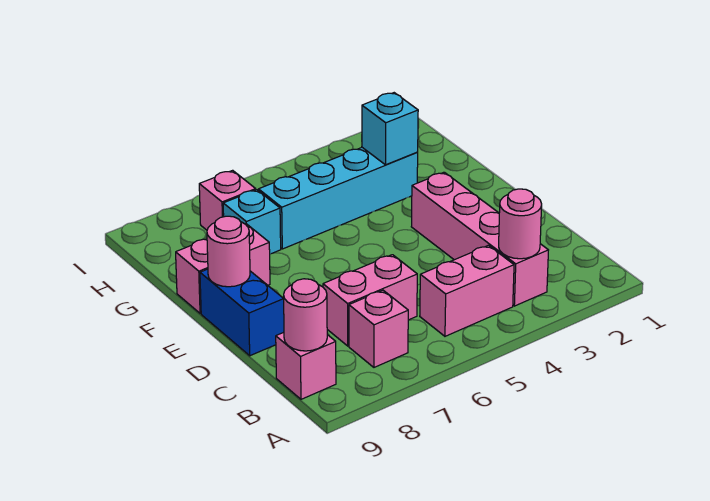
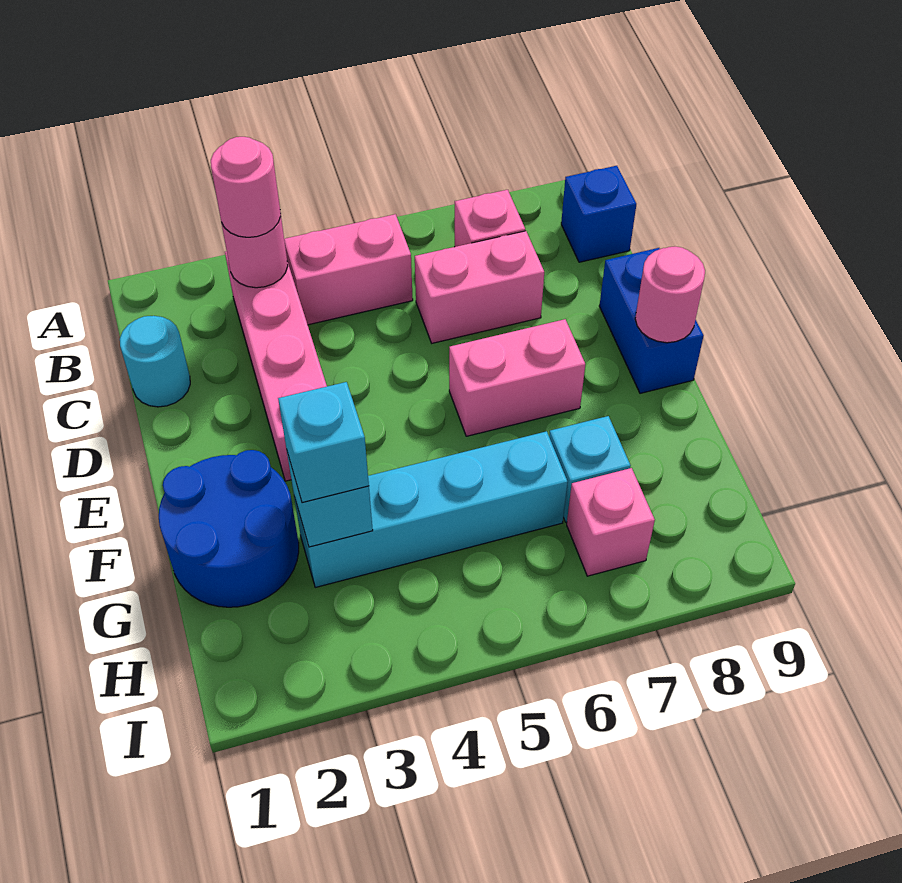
pink brick B9 level 1 -> blue brick B9 level 1
pink round brick B9 level 2 -> pink round brick B3 level 3
none -> cyan round brick C1 level 1
none -> blue round brick F1:G2 level 1
pink brick F8:F9 level 1 -> pink brick E6:E7 level 1
none -> cyan brick G3 level 3

